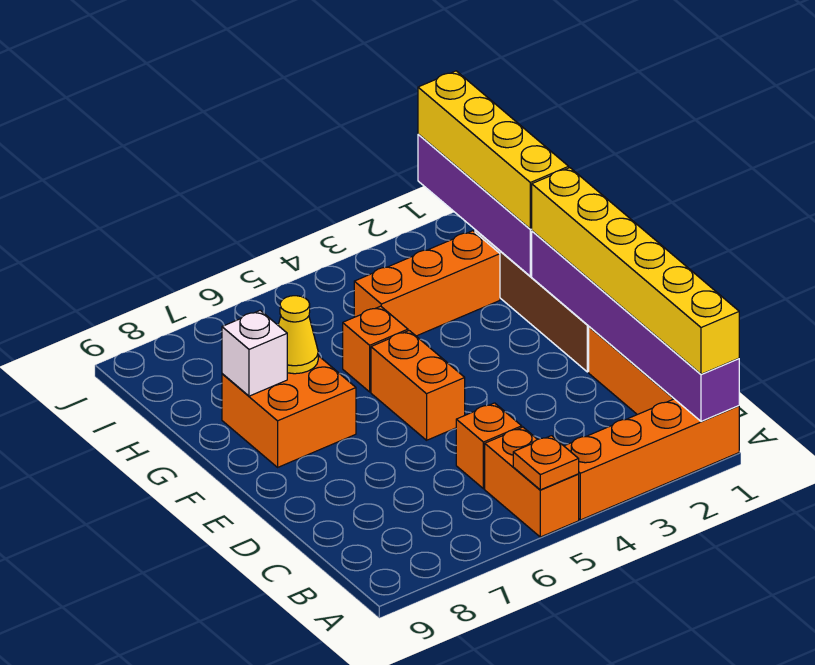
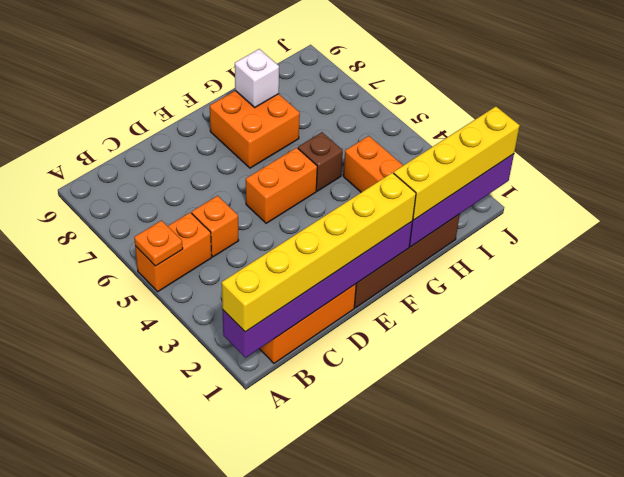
orange brick A1:A4 level 1 -> none
orange brick G5 level 1 -> brown brick G5 level 1
yellow cone G7 level 2 -> none

